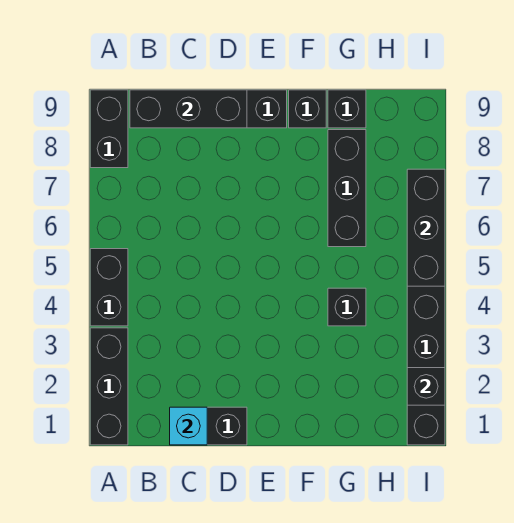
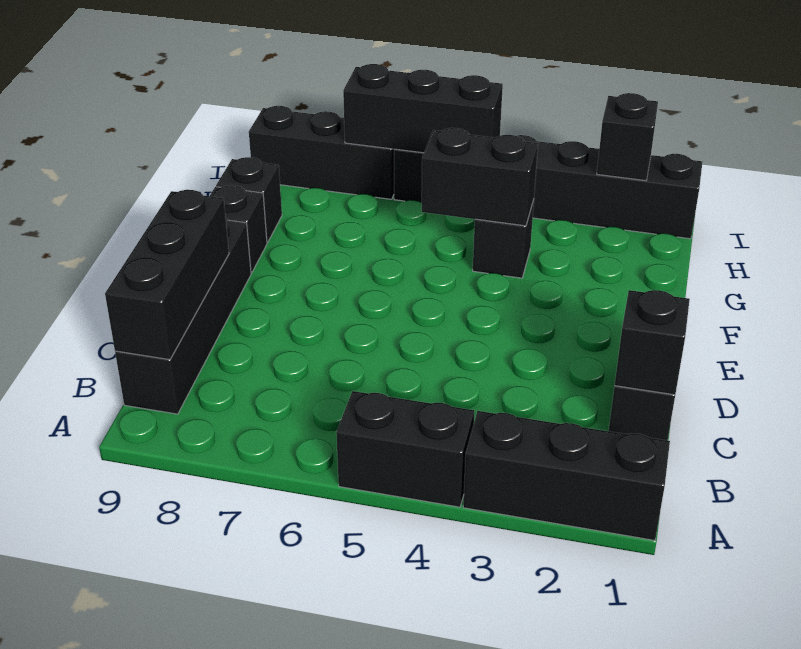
black brick A8:A9 level 1 -> black brick G4:G5 level 2
cyan brick C1 level 2 -> black brick C1 level 2
black brick G6:G8 level 1 -> black brick I7:I9 level 1

